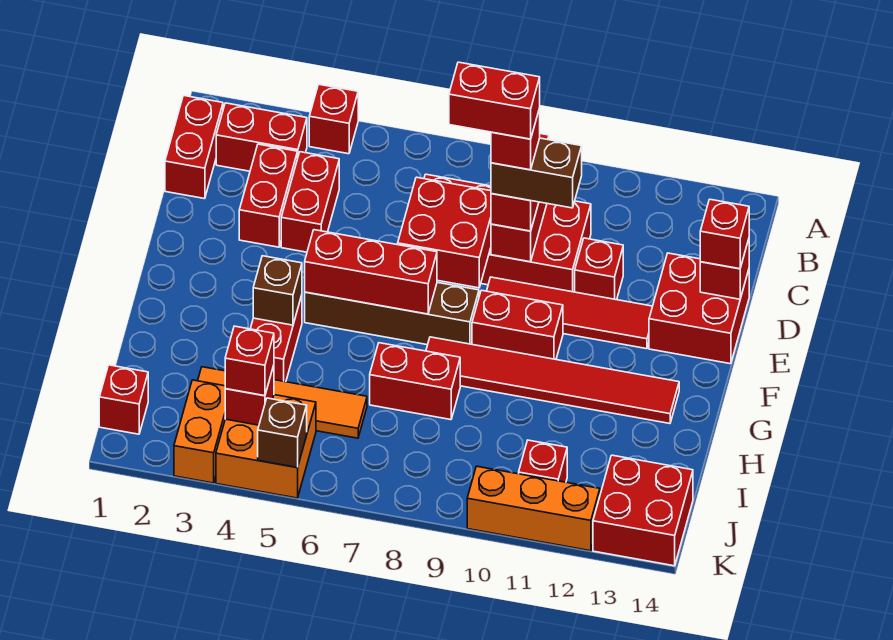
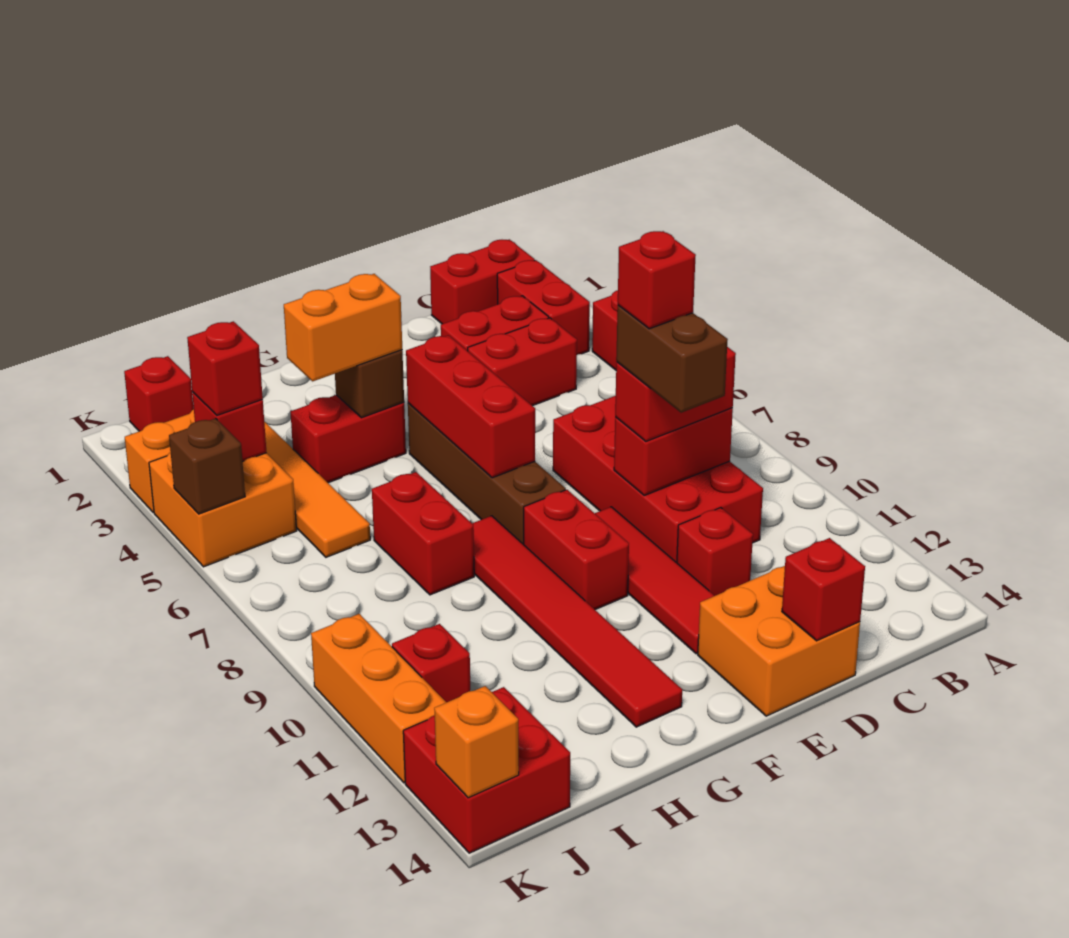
red brick D7:E8 level 2 -> none
red brick D8:D9 level 6 -> none
red brick D13:E14 level 1 -> orange brick D13:E14 level 1
red brick D14 level 3 -> none
none -> orange brick G4:H4 level 3
none -> orange brick K14 level 2

